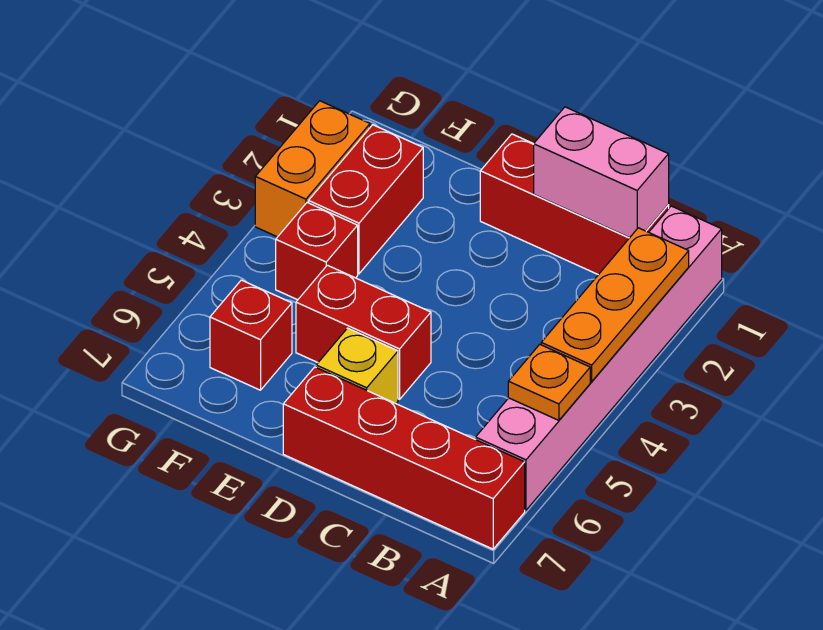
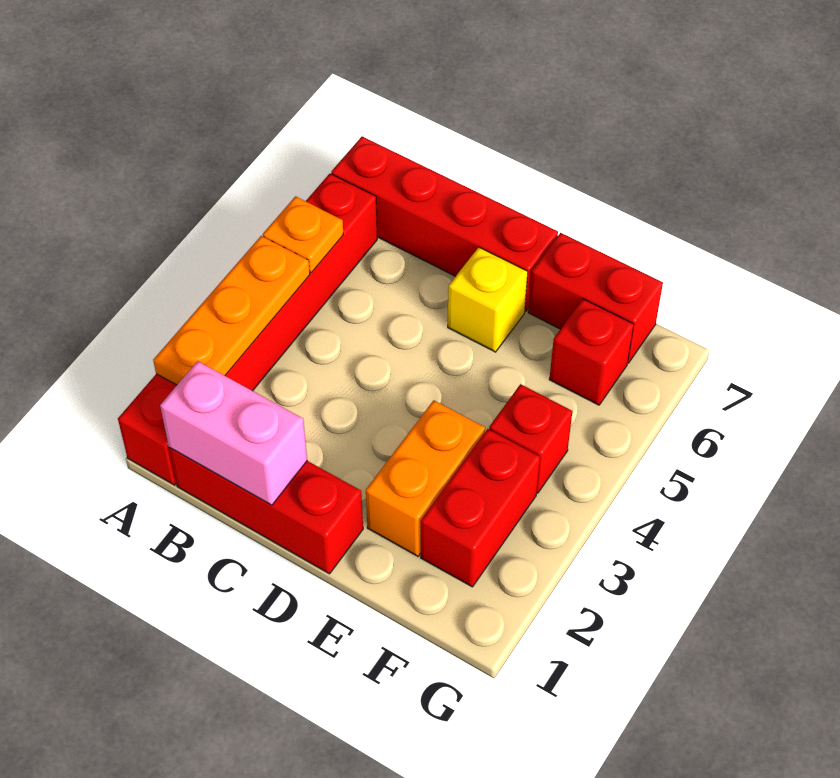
pink brick A1:A6 level 1 -> red brick A1:A6 level 1
red brick D5:E5 level 1 -> red brick E7:F7 level 1
orange brick G2:G3 level 1 -> orange brick E2:E3 level 1

